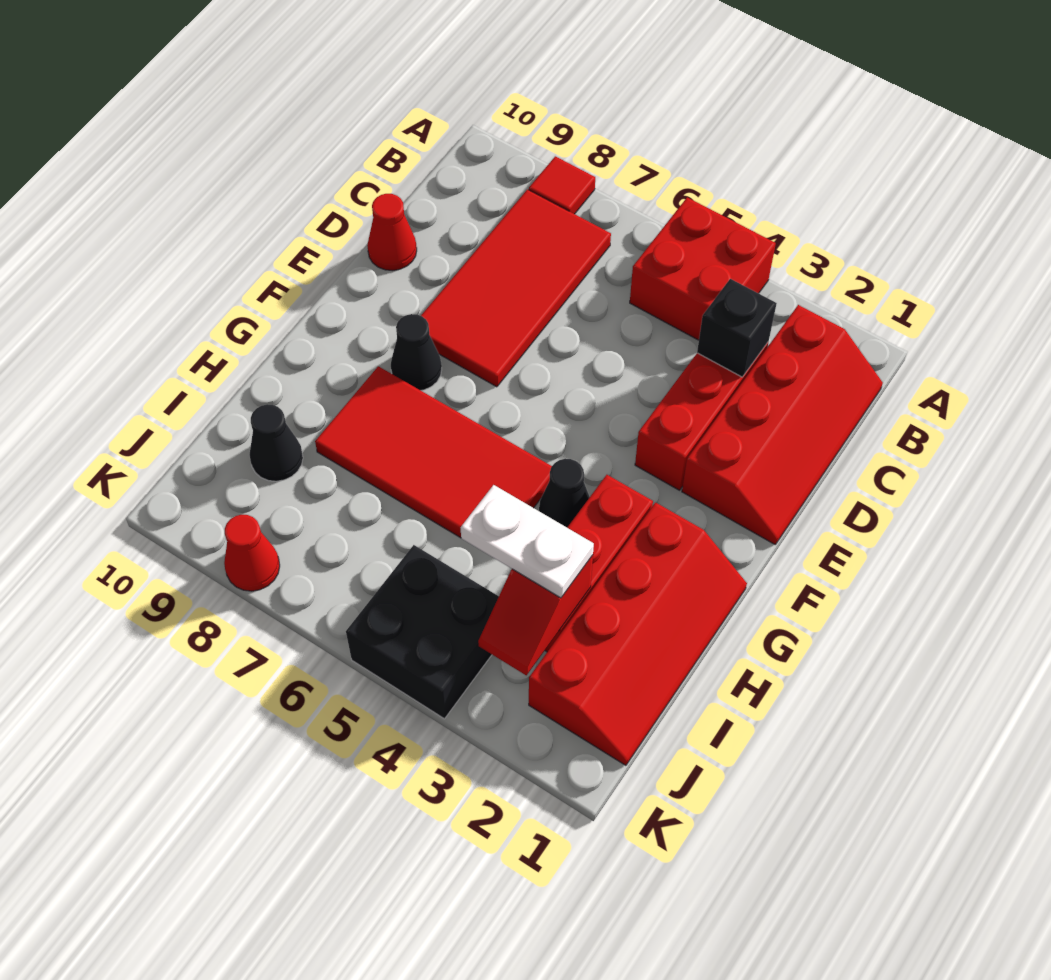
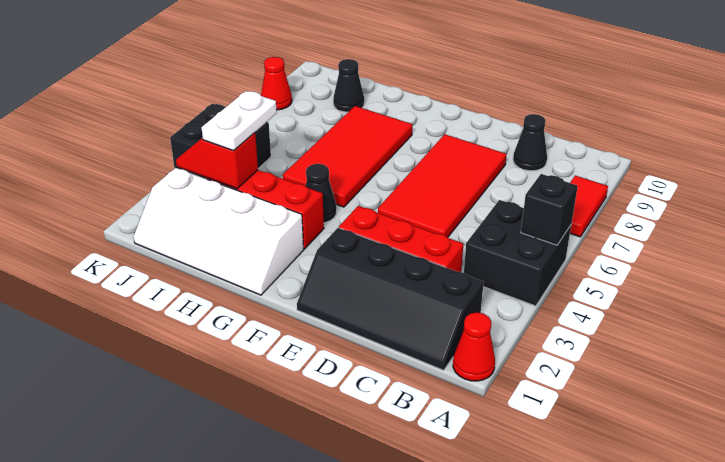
red brick A4:B5 level 1 -> black brick A4:B5 level 1
red tile A8 level 1 -> red tile A7:A8 level 1
red slope B1:E2 level 1 top 2 -> black slope B1:E2 level 1 top 2
red tile B7:E8 level 1 -> red tile D5:E8 level 1
black brick C3 level 2 -> black brick A5 level 2
red cone D10 level 1 -> red cone A1 level 1
black cone F8 level 1 -> black cone C9 level 1
red slope G1:J2 level 1 top 2 -> white slope G1:J2 level 1 top 2

